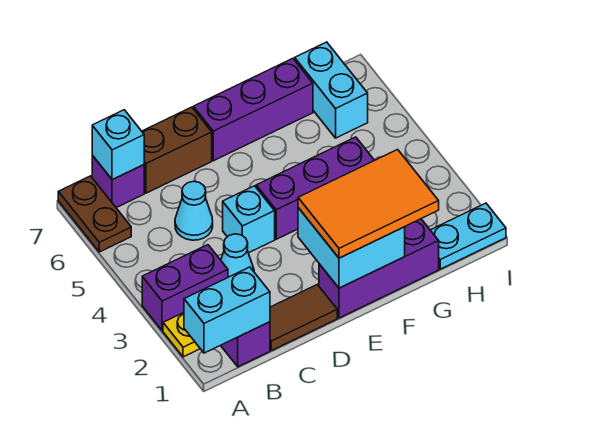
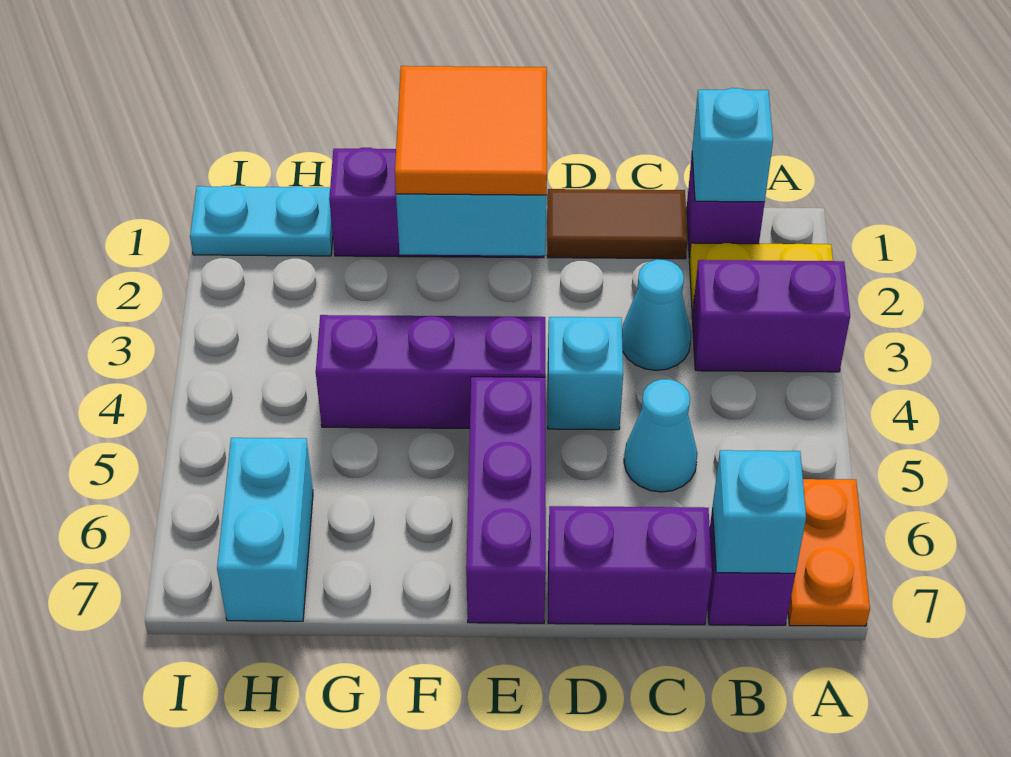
cyan brick A1:B1 level 2 -> cyan brick B1 level 2
brown plate A6:A7 level 1 -> orange plate A6:A7 level 1
brown brick C7:D7 level 1 -> purple brick C7:D7 level 1
orange tile E1:G2 level 3 -> orange tile E1:F2 level 3
purple brick E7:G7 level 1 -> purple brick E5:E7 level 1

